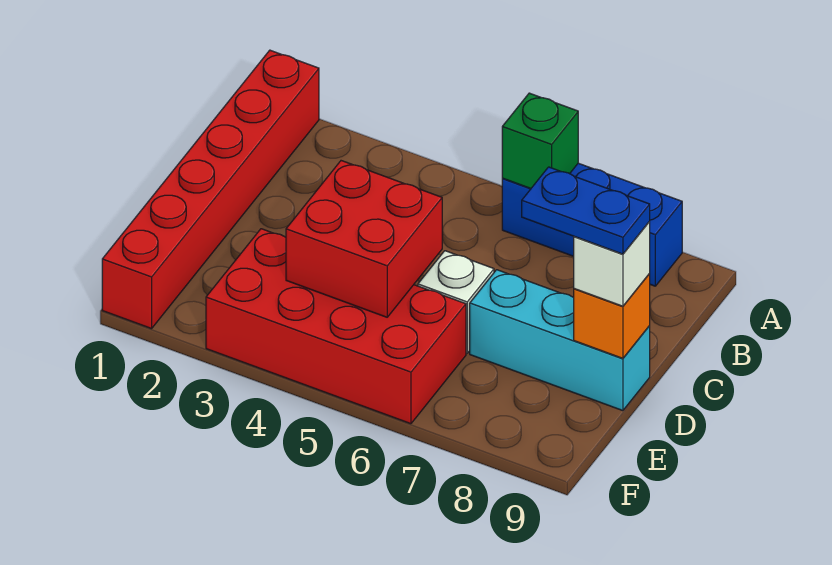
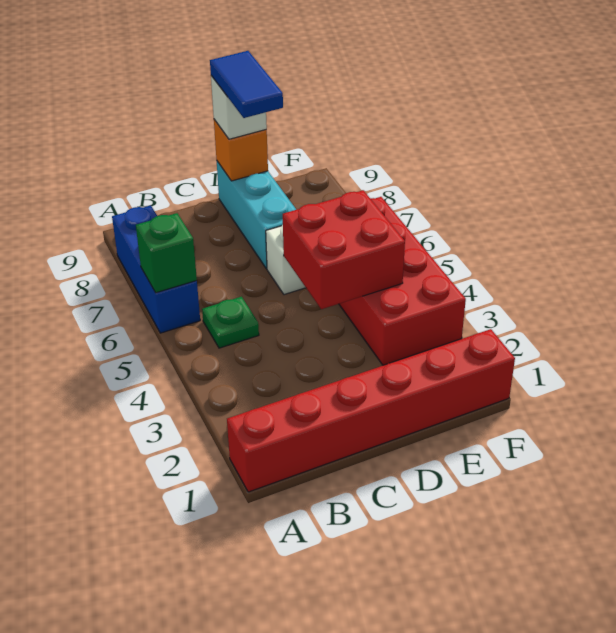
none -> green plate B5 level 1
blue plate D8:D9 level 4 -> blue tile D8:D9 level 4

